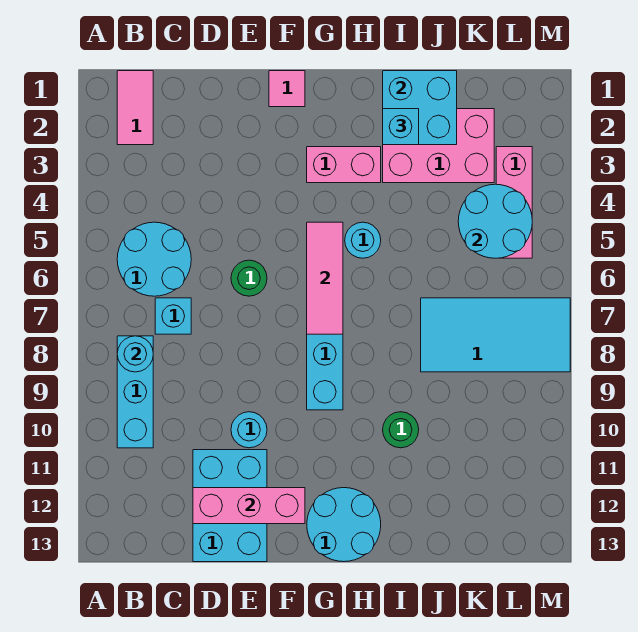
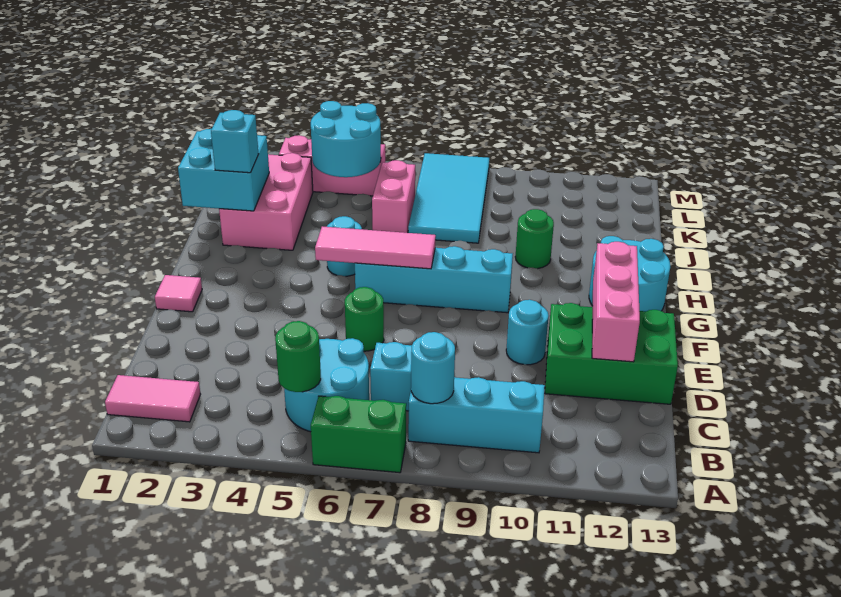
none -> green brick A6:A7 level 1
none -> green round brick B5 level 2
cyan brick D11:E13 level 1 -> green brick D11:E13 level 1
pink brick G3:H3 level 1 -> pink brick J6:K6 level 1

